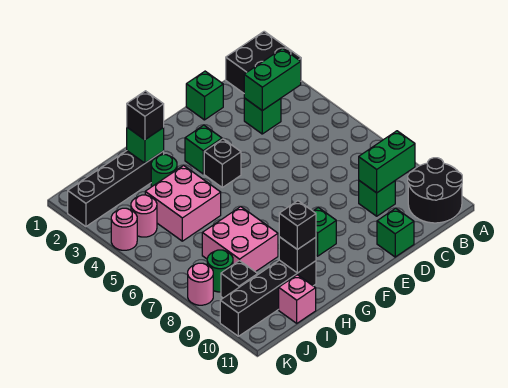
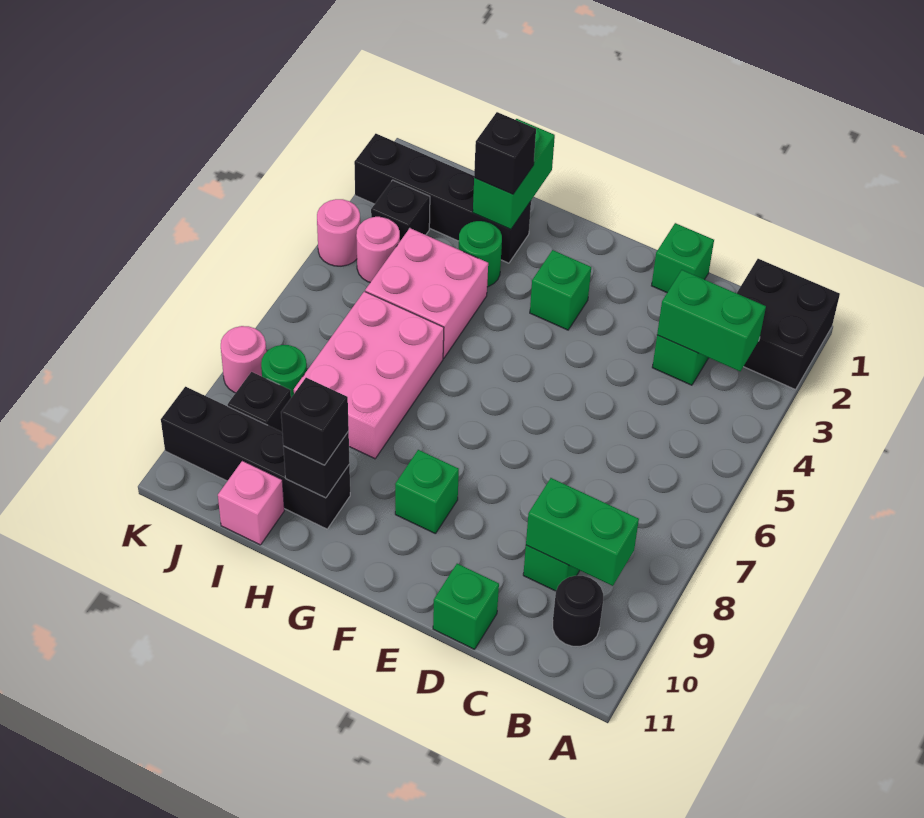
black round brick A10:B11 level 1 -> black round brick B10 level 1
black brick F4 level 1 -> black brick J3 level 1
green brick H2 level 2 -> green brick H1:H2 level 2
pink brick H7:I8 level 1 -> pink brick H6:I8 level 1

